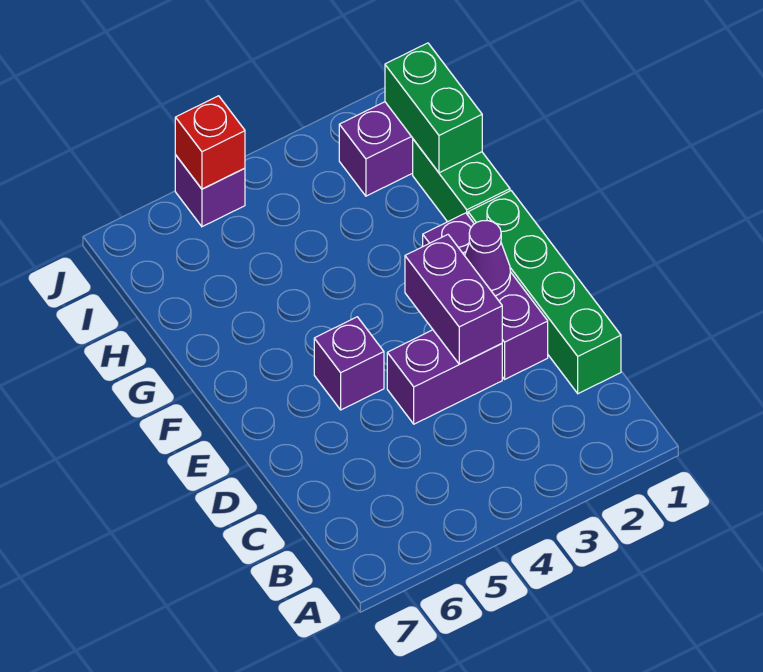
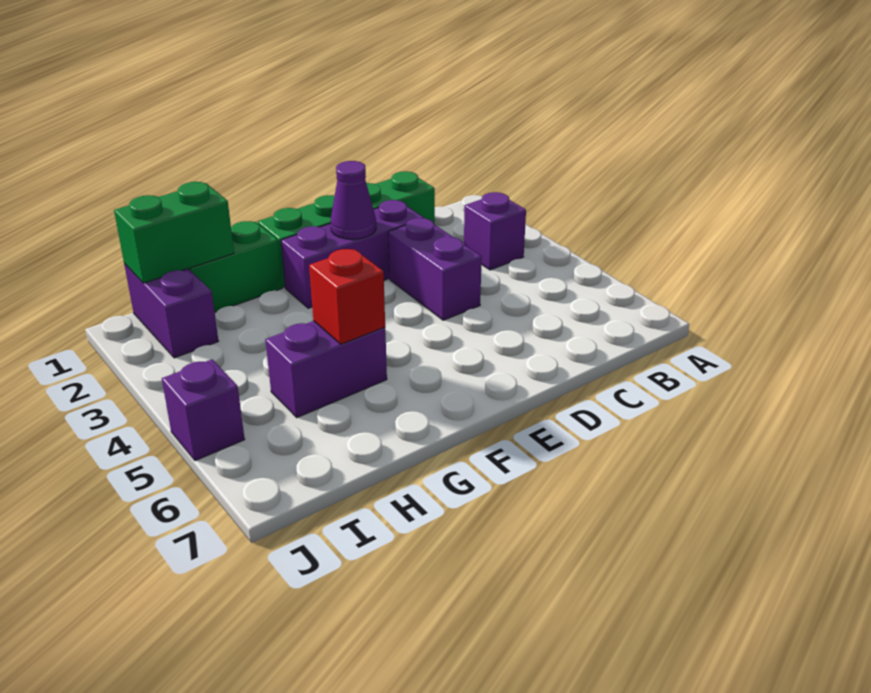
purple brick D3:E3 level 2 -> purple brick G5:H5 level 1
purple brick E5 level 1 -> purple brick B3 level 1
red brick J5 level 2 -> red brick G5 level 2

